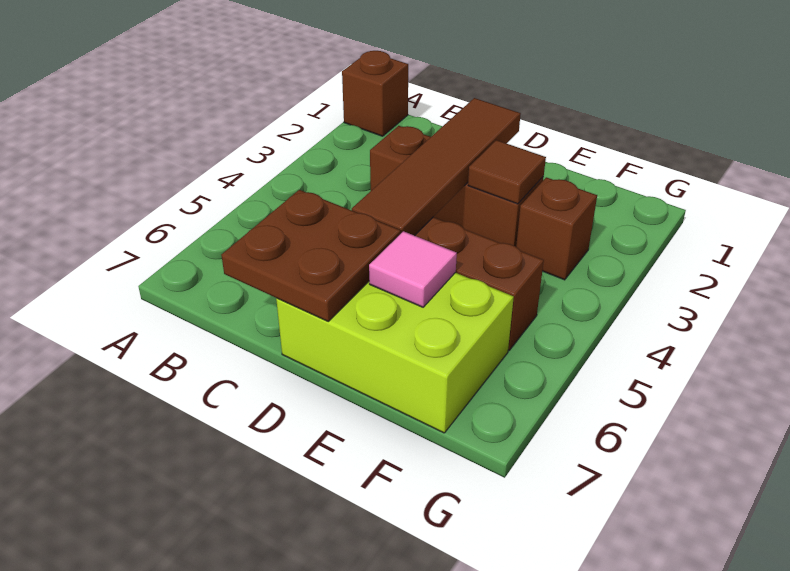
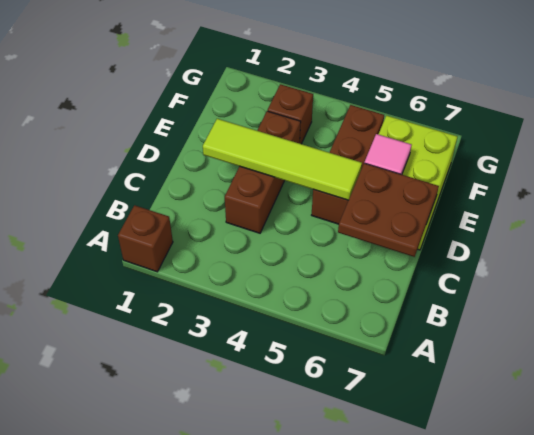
brown tile D2:D5 level 2 -> lime tile D2:D5 level 2
brown tile E3 level 2 -> none

